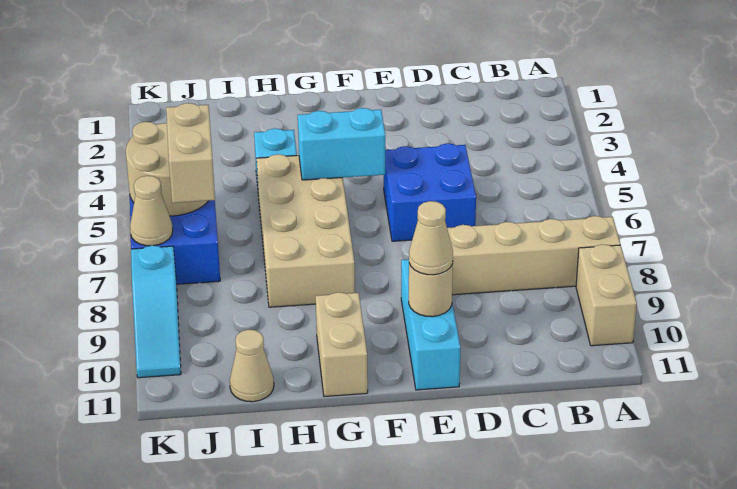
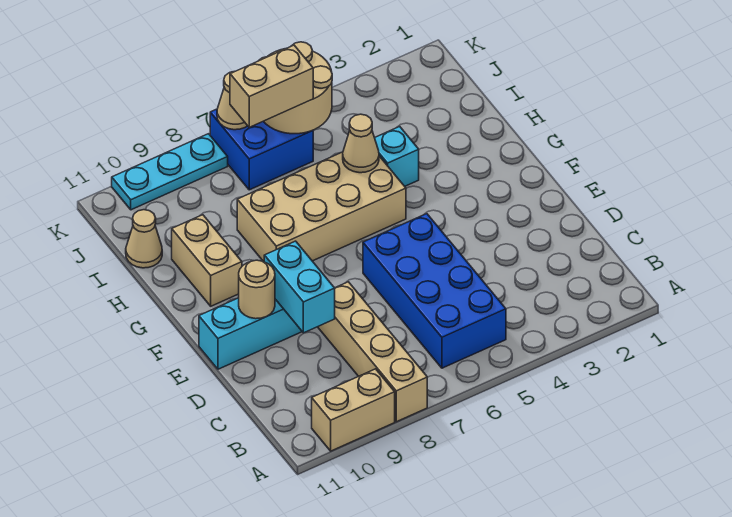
blue brick D5:E6 level 1 -> blue brick B5:E6 level 1
tan cone E10 level 3 -> tan cone H5 level 2
cyan brick F5:G5 level 2 -> cyan brick D9:E9 level 2
tan brick G10:G11 level 1 -> tan brick G10:H10 level 1
cyan slope K8:K10 level 1 top 8 -> cyan plate K8:K10 level 1

